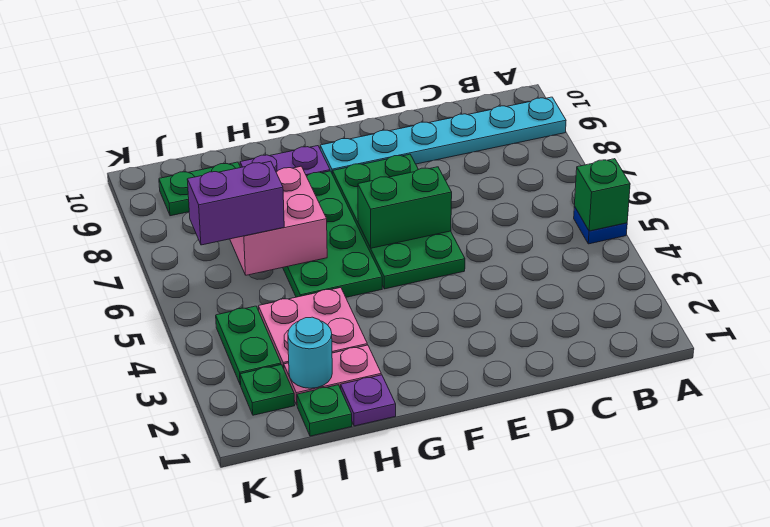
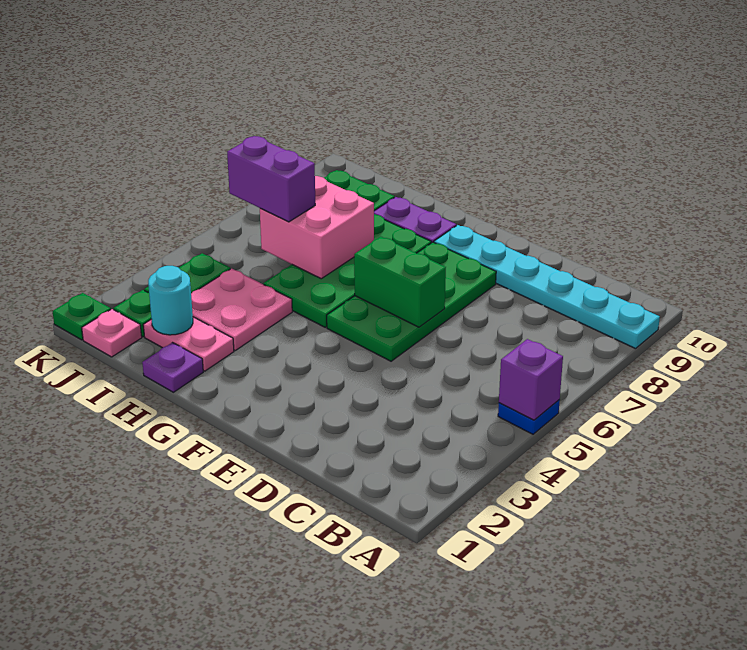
green brick A5 level 2 -> purple brick A5 level 2
green plate I1 level 1 -> green plate K1 level 1
none -> pink plate J1 level 1

